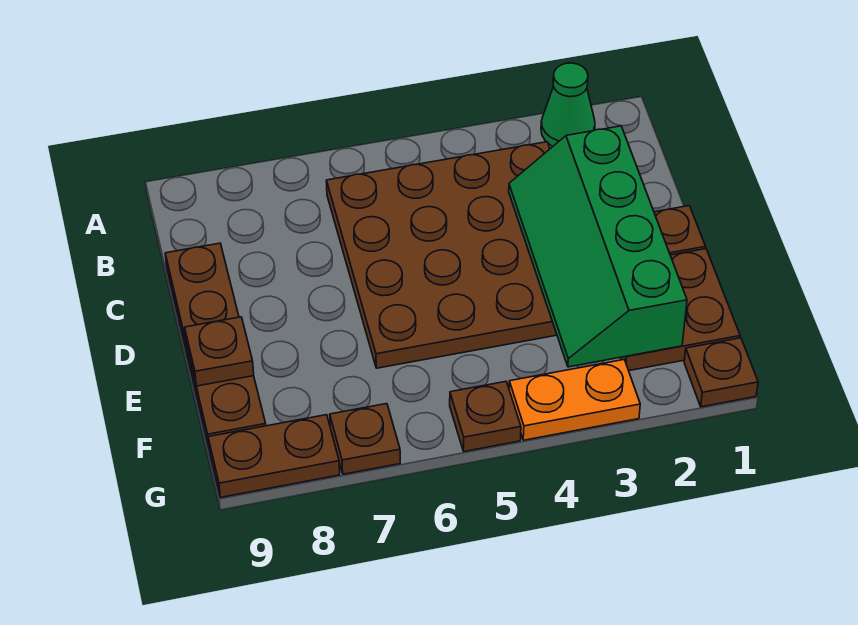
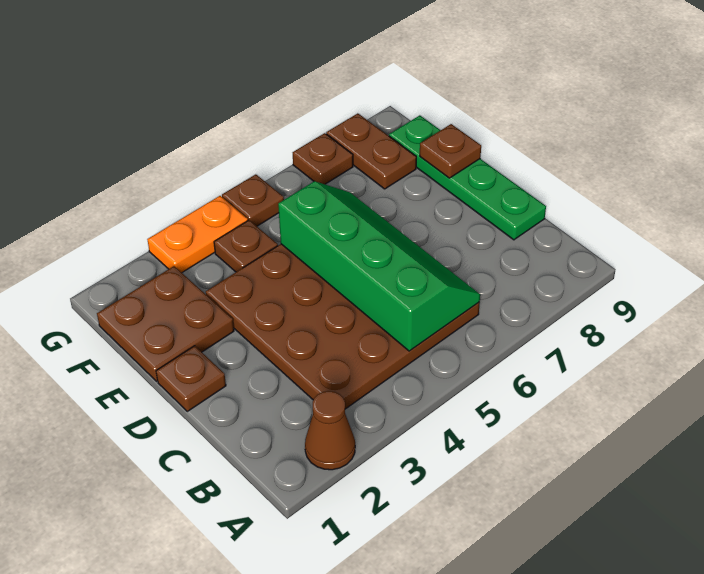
green cone A2 level 1 -> brown cone A2 level 1
green slope C2:F3 level 2 top 2 -> green slope B5:E6 level 2 top 5
brown plate C9:F9 level 1 -> green plate C9:F9 level 1
brown plate G1 level 1 -> brown plate F4 level 1
brown plate G8:G9 level 1 -> brown plate F8:G8 level 1

